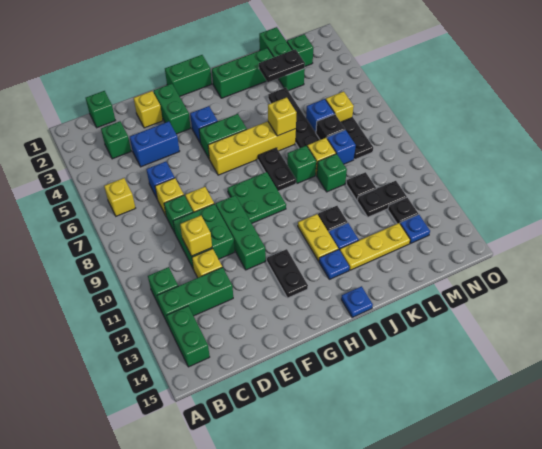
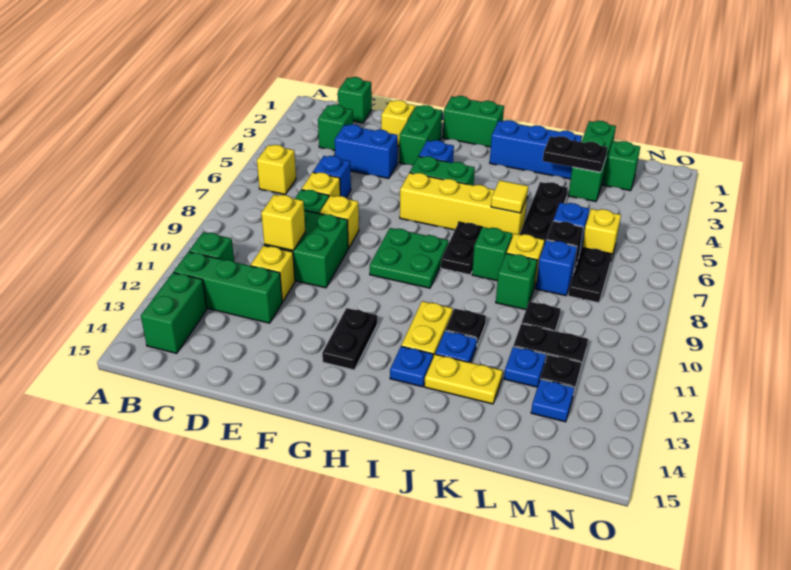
green brick F9:F11 level 1 -> none
green brick I2:K2 level 1 -> blue brick I2:K2 level 1
blue plate I15 level 1 -> blue plate L12 level 1
yellow brick J6 level 2 -> yellow tile J6 level 2
yellow plate J13:L13 level 1 -> yellow plate J13:K13 level 1

